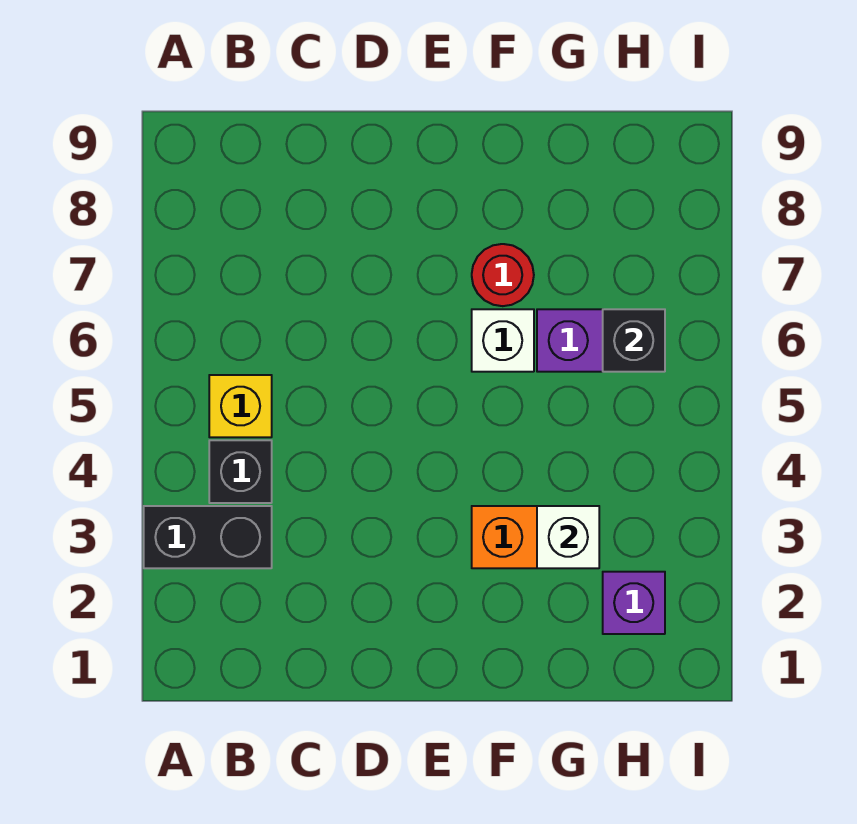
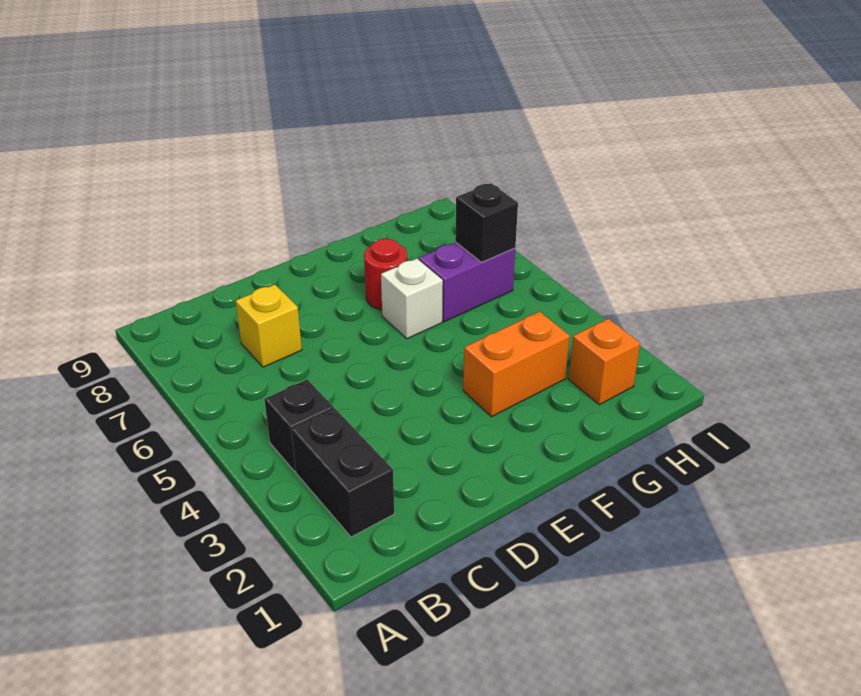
black brick A3:B3 level 1 -> black brick B2:B3 level 1
yellow brick B5 level 1 -> yellow brick C7 level 1
white brick G3 level 2 -> none
purple brick H2 level 1 -> orange brick H2 level 1

